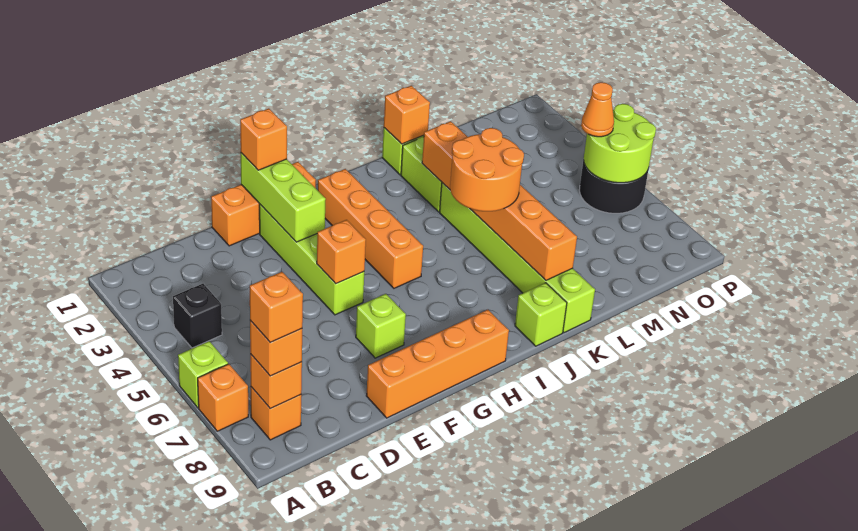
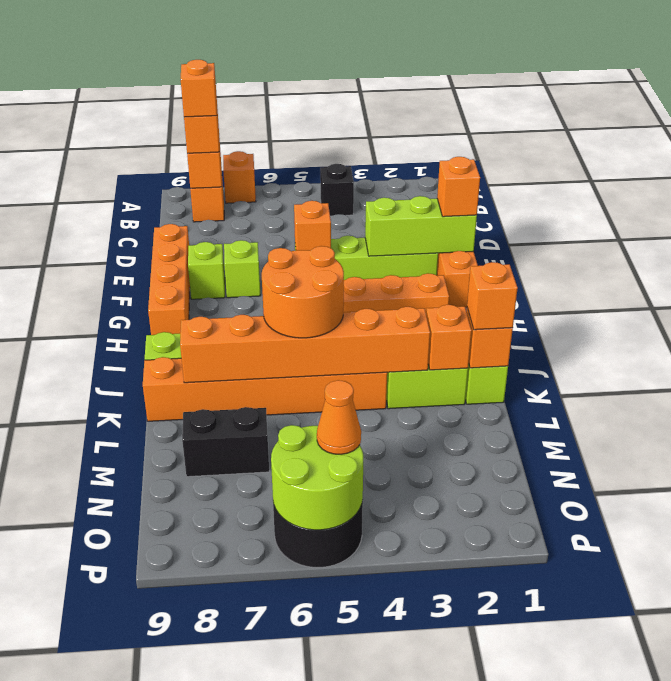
lime brick A6 level 1 -> lime brick F8 level 1
none -> orange brick K1 level 3
none -> orange brick K2 level 2
lime brick K4:K9 level 1 -> orange brick K4:K9 level 1
none -> black brick M7:M8 level 1

